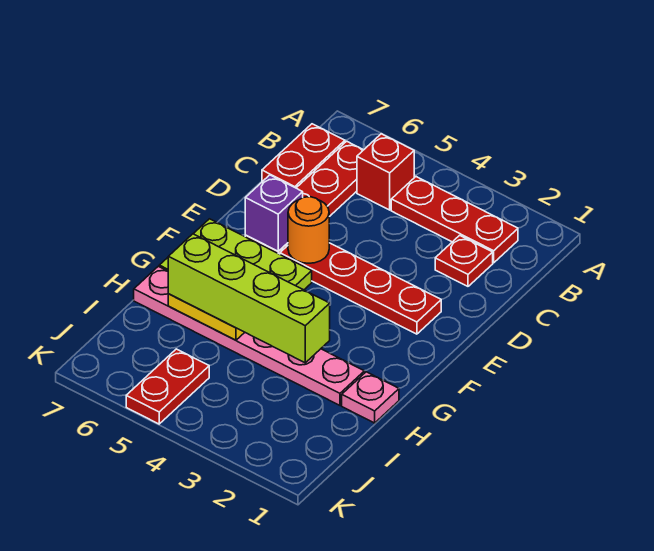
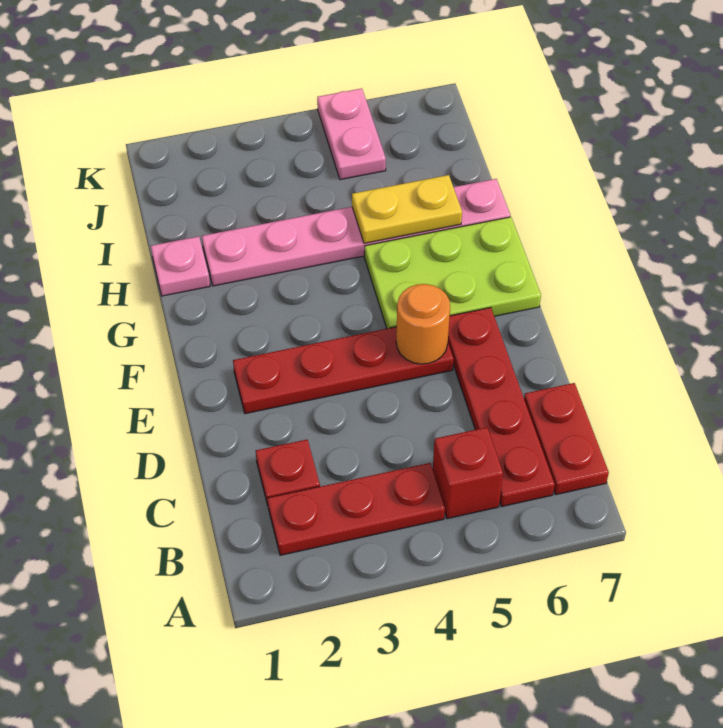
purple brick E6 level 2 -> none
lime brick H3:H6 level 3 -> none
red plate J5:K5 level 1 -> pink plate J5:K5 level 1

